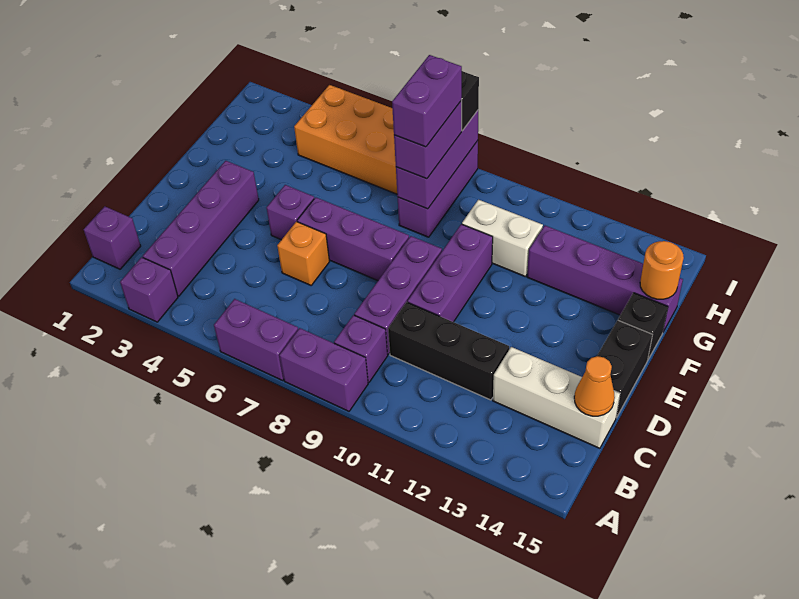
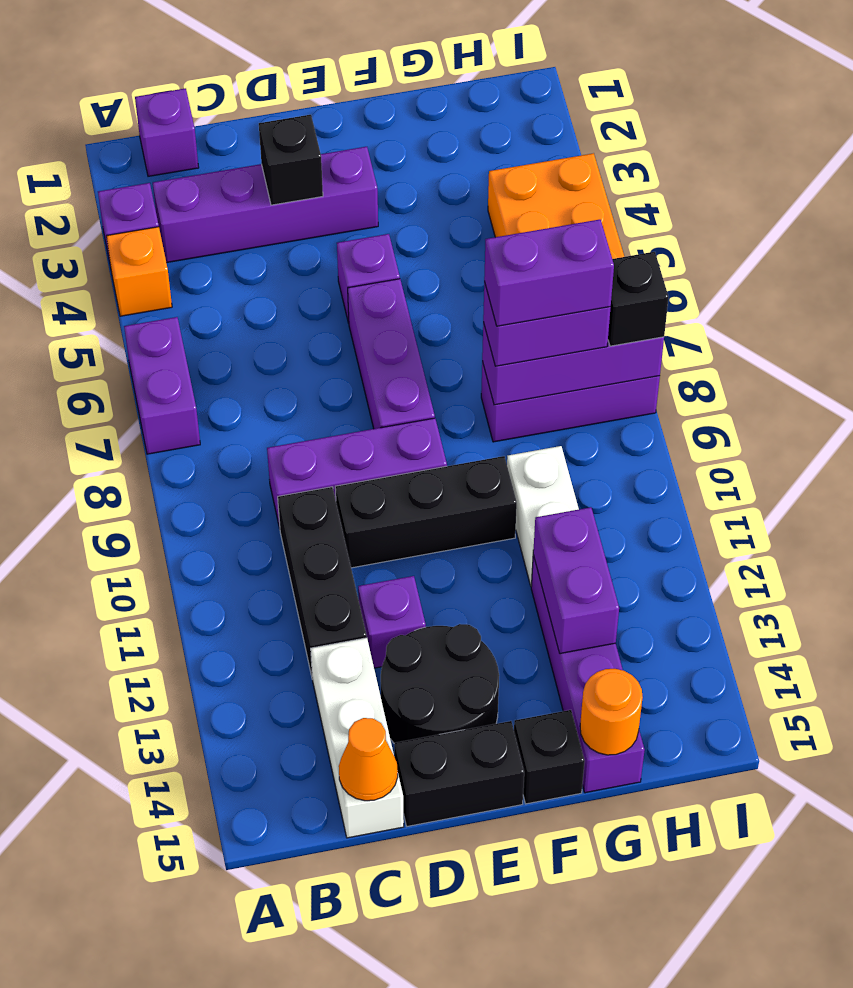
purple brick A8:A9 level 1 -> purple brick G12:G13 level 2
purple brick B9 level 1 -> purple brick D12 level 1
none -> black brick D3 level 2
orange brick D6 level 1 -> orange brick A4 level 1
purple brick D10:F10 level 1 -> black brick D10:F10 level 1
none -> black round brick D13:E14 level 1

